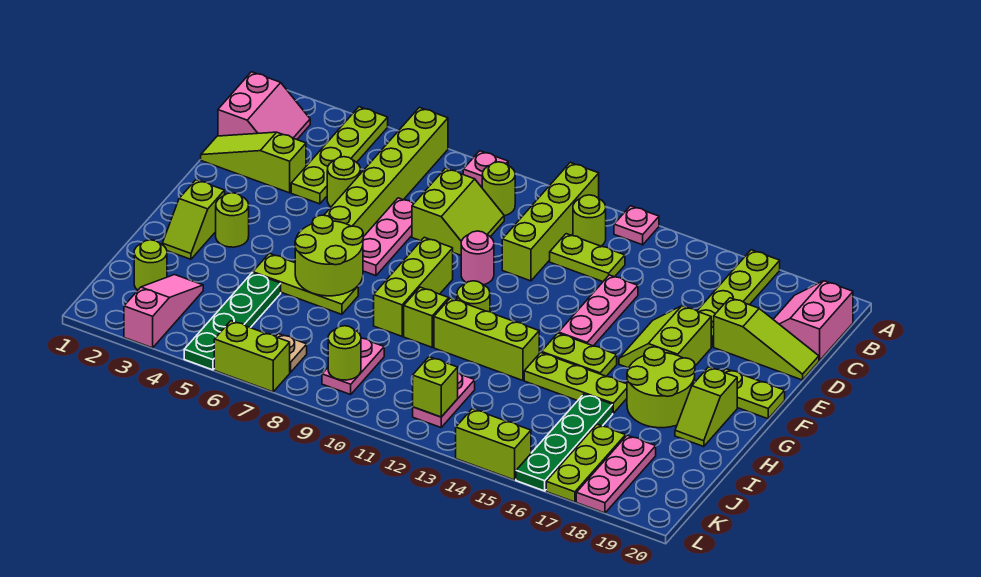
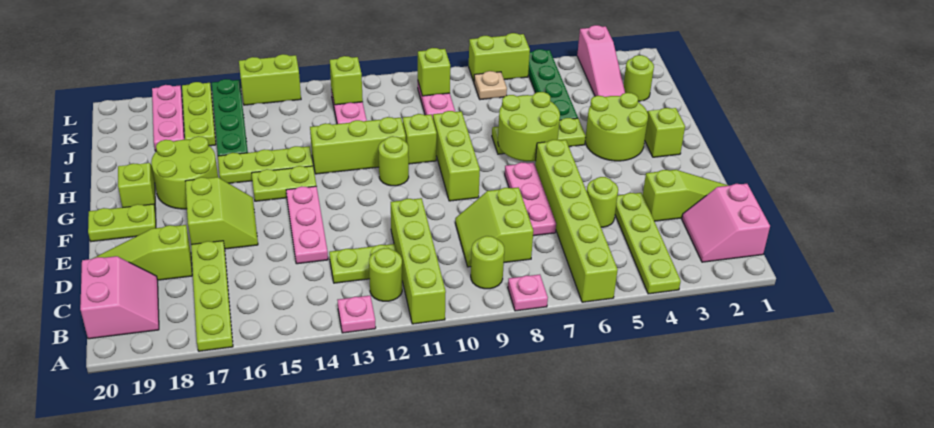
pink round brick E10 level 1 -> none
lime round brick G3 level 1 -> lime round brick G3:H4 level 1
lime round brick K9 level 2 -> lime brick K9 level 2

